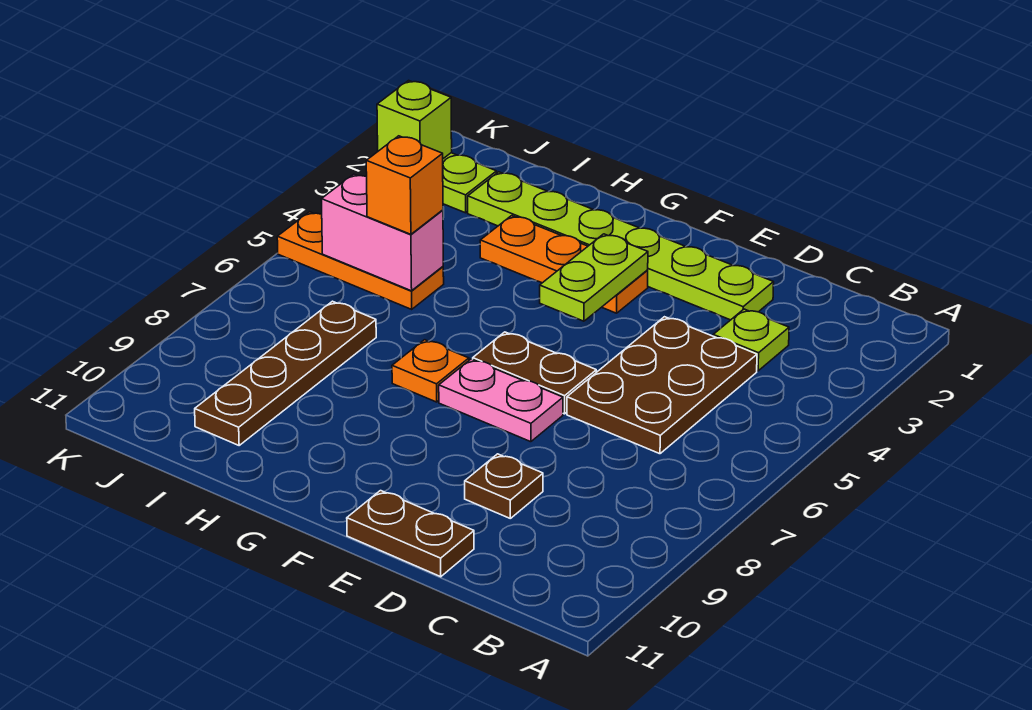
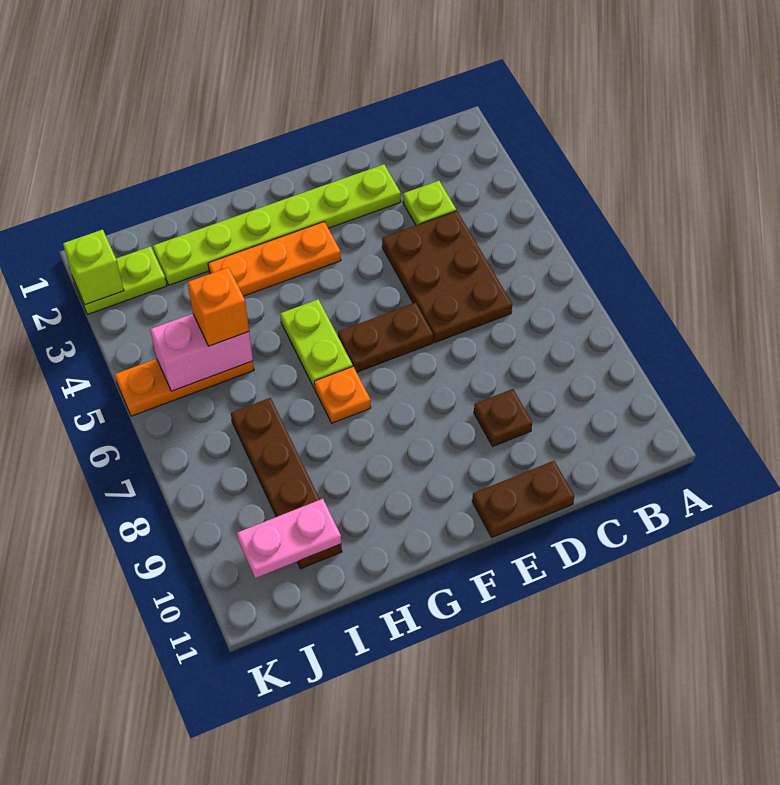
pink plate E7:F7 level 1 -> pink plate I10:J10 level 2
lime plate F3:F4 level 2 -> lime plate G5:G6 level 1

